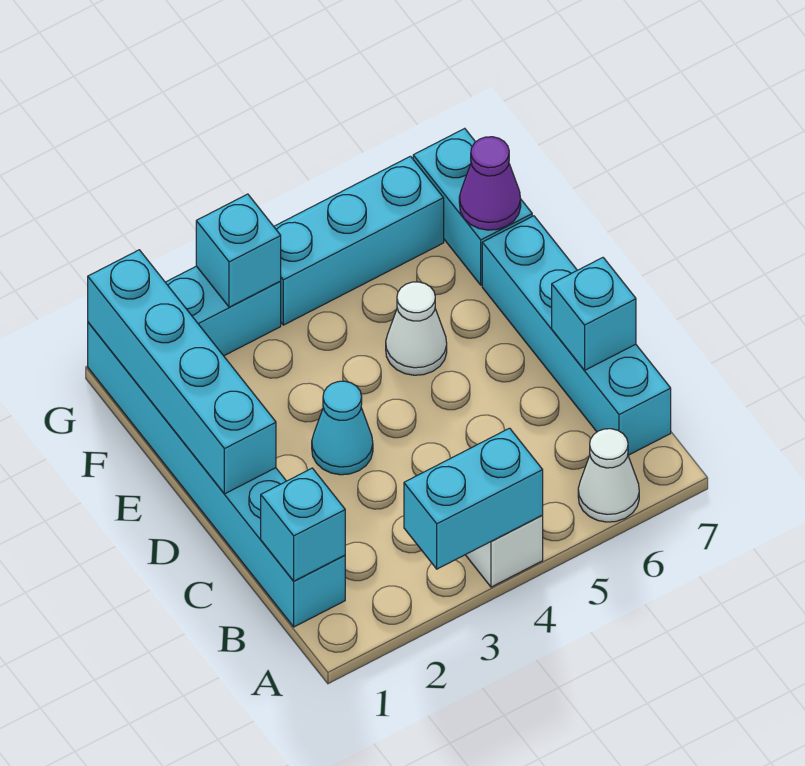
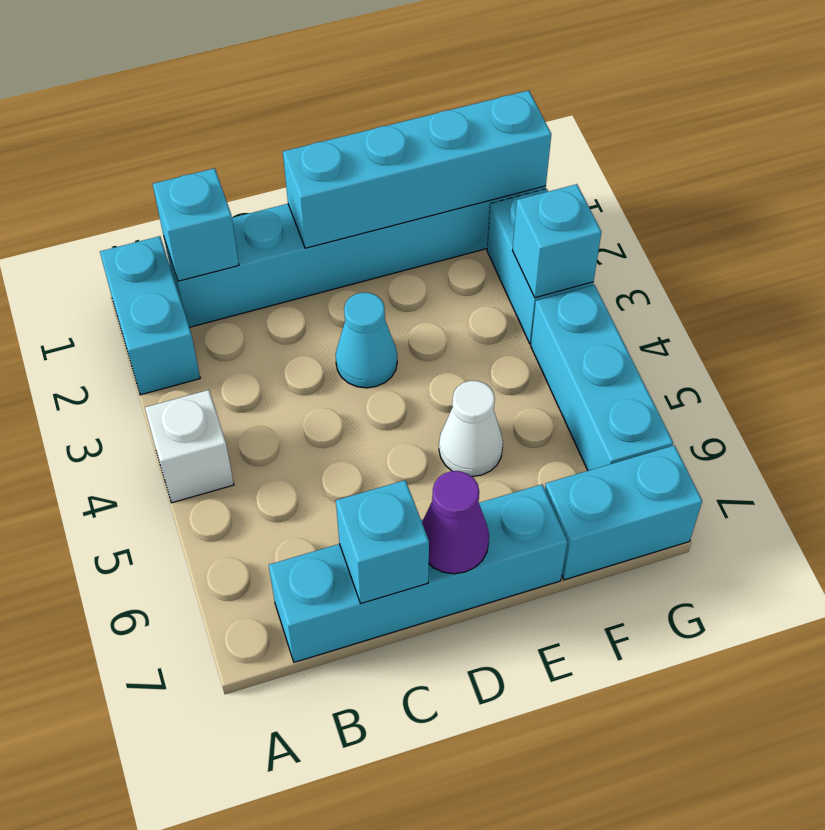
cyan brick A3:A4 level 2 -> cyan brick A1:A2 level 1
white cone A6 level 1 -> none
purple cone F7 level 2 -> purple cone D7 level 2

